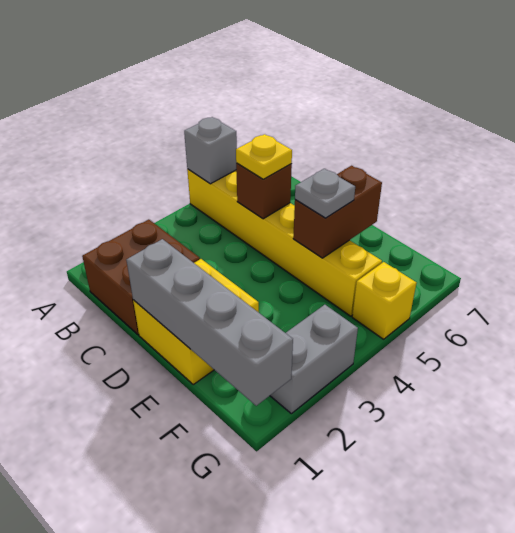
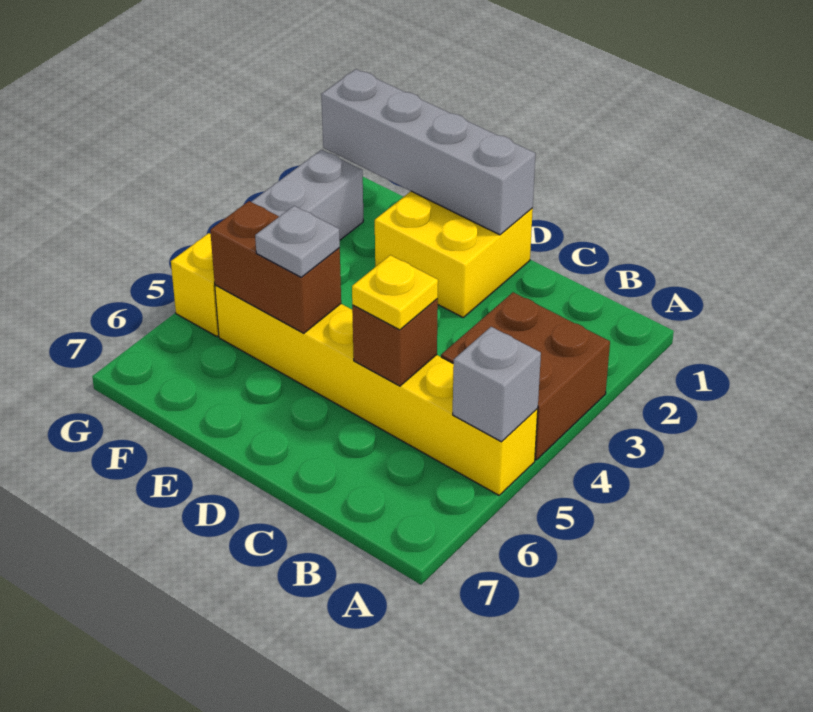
brown brick B1:C2 level 1 -> brown brick A3:B4 level 1
brown brick E5:E6 level 2 -> brown brick E5:F5 level 2

